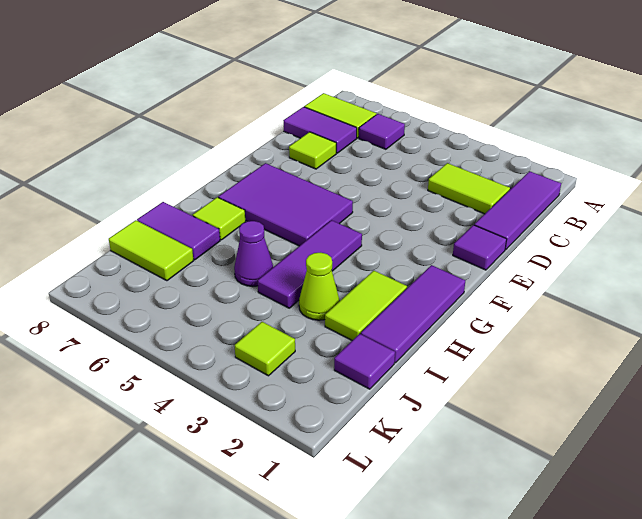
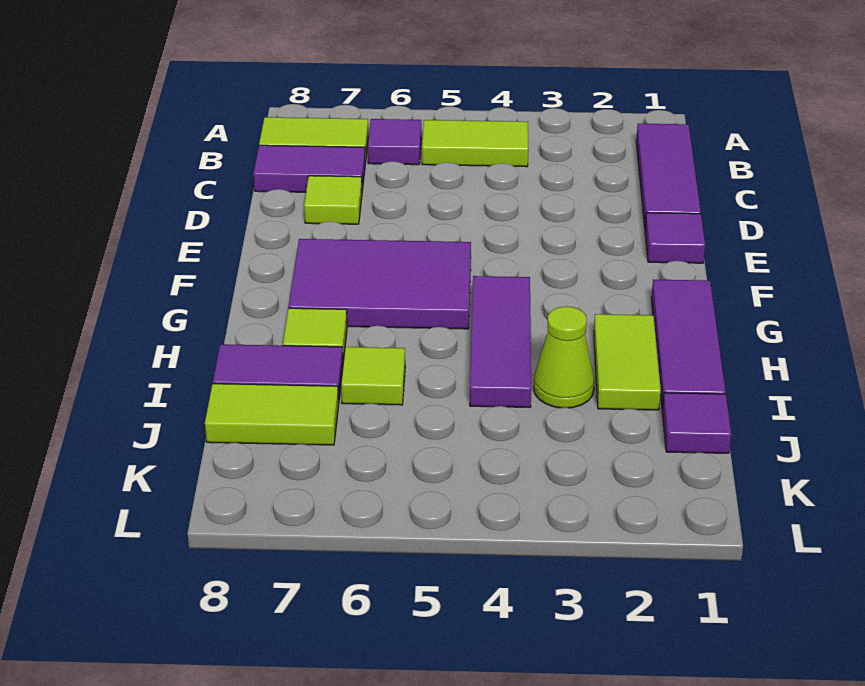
lime tile C2:C3 level 1 -> lime tile B4:B5 level 1
purple cone I5 level 1 -> none
lime tile K3 level 1 -> lime tile I6 level 1

